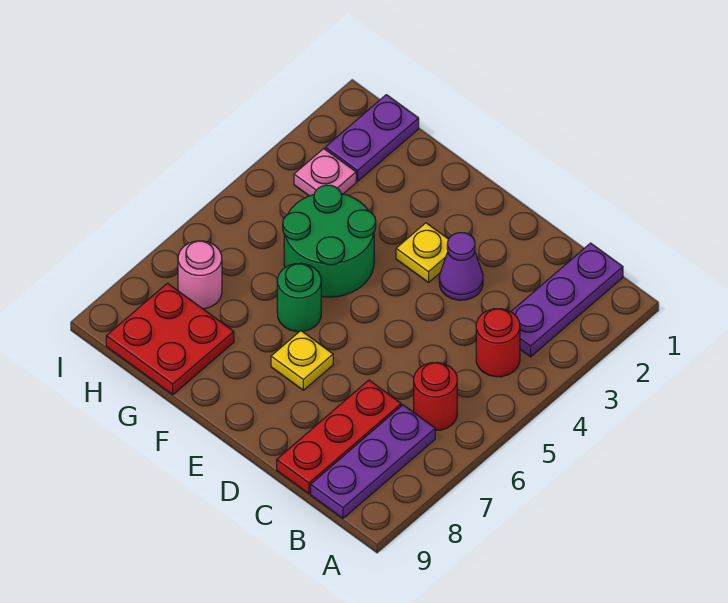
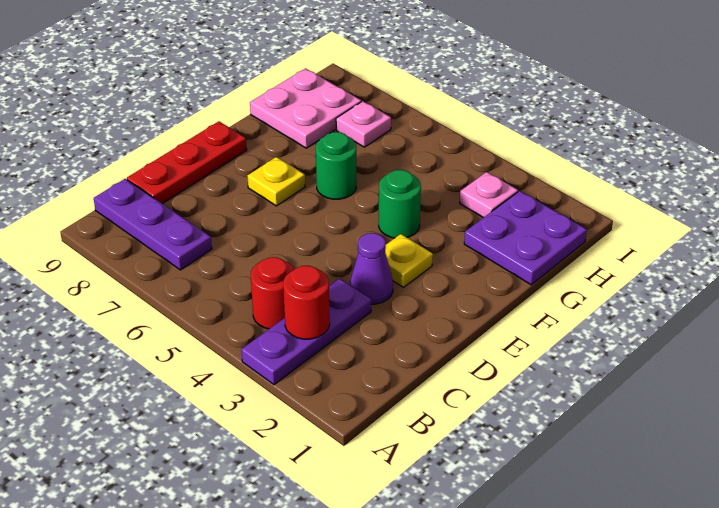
purple plate B1:B3 level 1 -> purple plate A3:C3 level 1
red round brick B6 level 1 -> red round brick B3 level 2
red plate C7:C9 level 1 -> red plate C9:E9 level 1
green round brick F4:G5 level 1 -> green round brick F4 level 1
red plate G8:H9 level 1 -> pink plate G8:H9 level 1
purple plate H1:H2 level 1 -> purple plate G1:H2 level 1
pink round brick H7 level 1 -> pink plate H7 level 1

